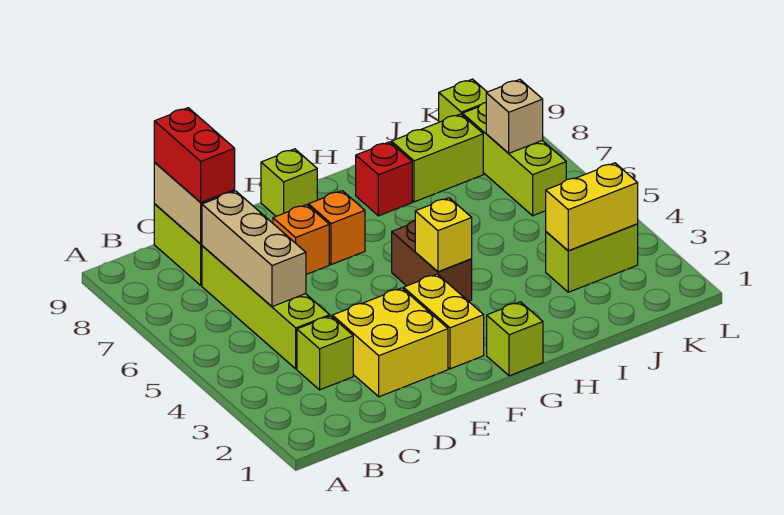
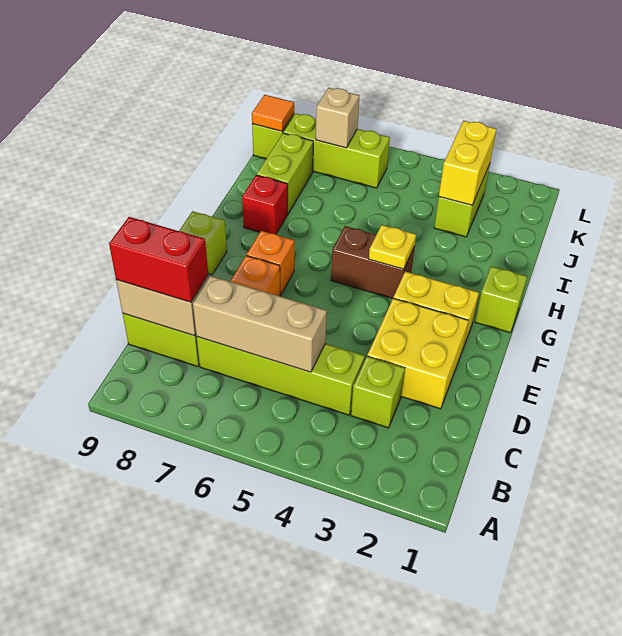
yellow brick G4 level 2 -> yellow plate G4 level 2
none -> orange tile K9 level 2

